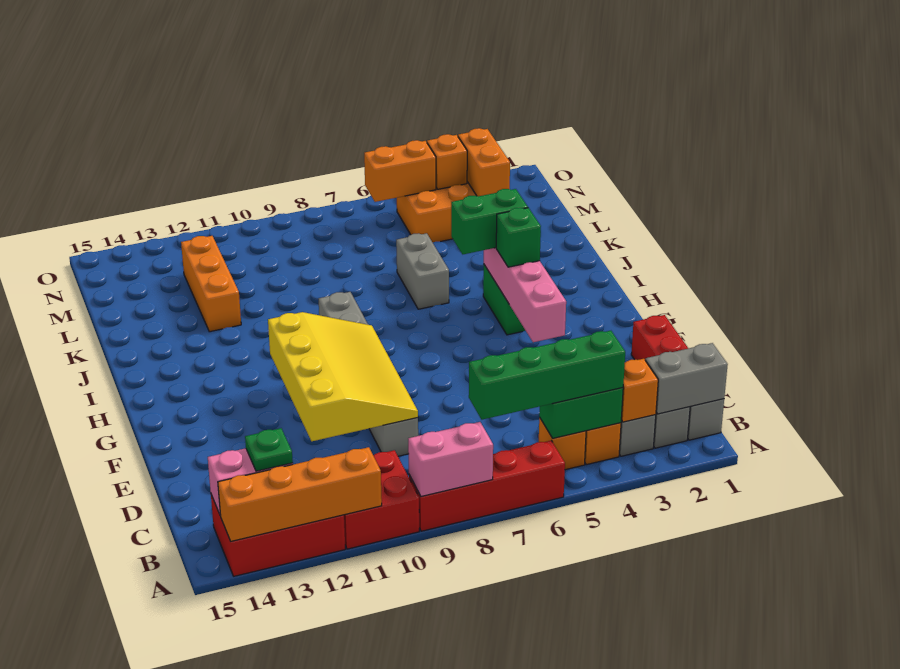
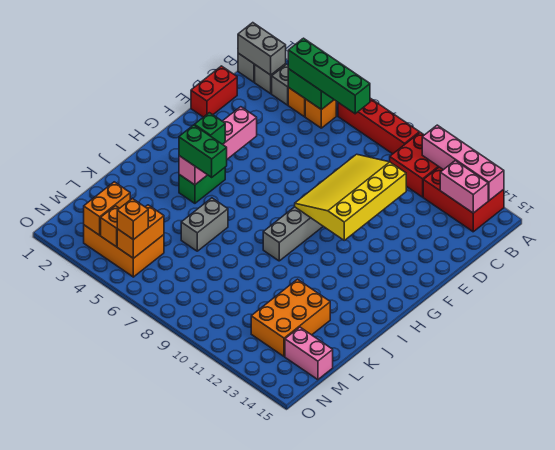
pink brick A8:A9 level 2 -> pink brick M14:M15 level 1
orange brick A11:A14 level 2 -> pink brick A11:A14 level 2
orange brick B3 level 2 -> orange brick N5 level 3
green plate B13 level 3 -> none
orange brick K12:M12 level 1 -> orange brick K12:M13 level 1
orange brick N5:N6 level 2 -> orange brick M5:N5 level 2

